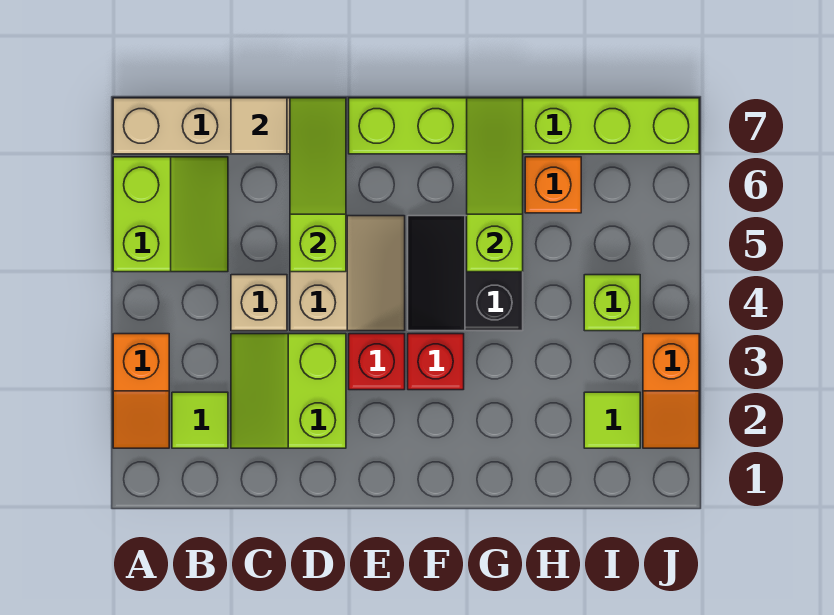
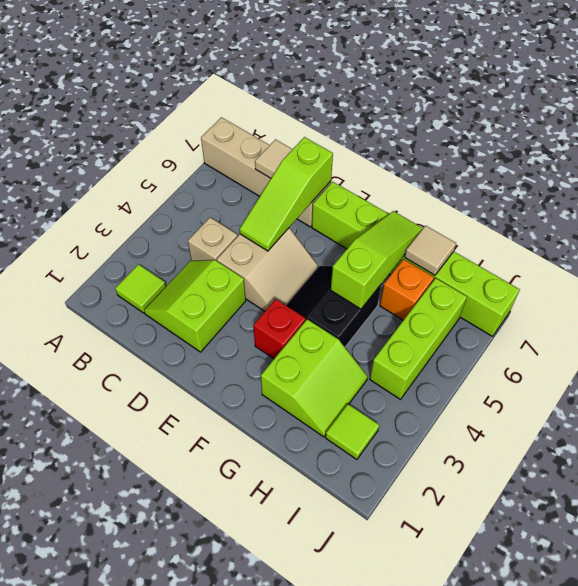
orange slope A2:A3 level 1 top 3 -> none
lime slope A5:B6 level 1 top A -> lime slope G2:H3 level 1 top G
lime slope D5:D7 level 2 top 5 -> lime slope D5:D7 level 2 top 7
red brick E3 level 1 -> none
none -> tan tile H7 level 2
lime brick I4 level 1 -> lime brick I4:I6 level 1
orange slope J2:J3 level 1 top 3 -> none

